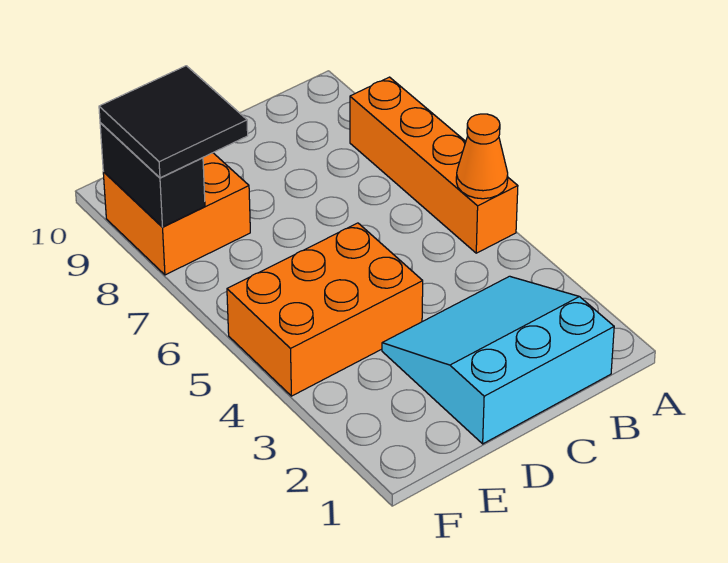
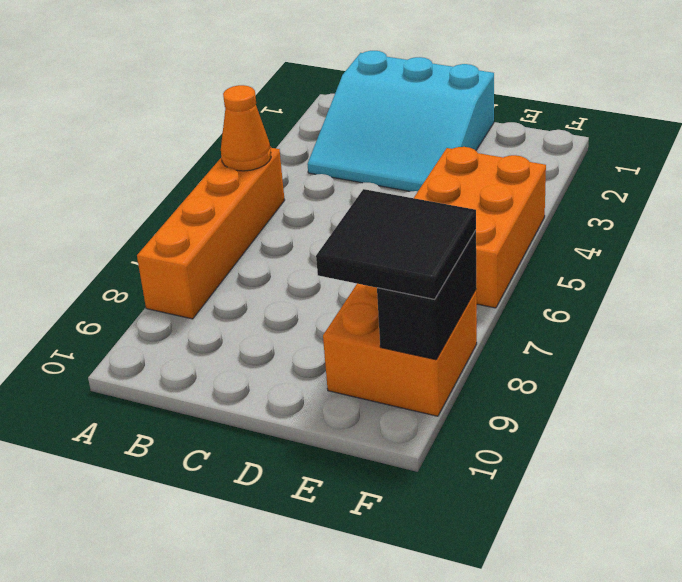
orange brick D4:F5 level 1 -> orange brick E4:F6 level 1

